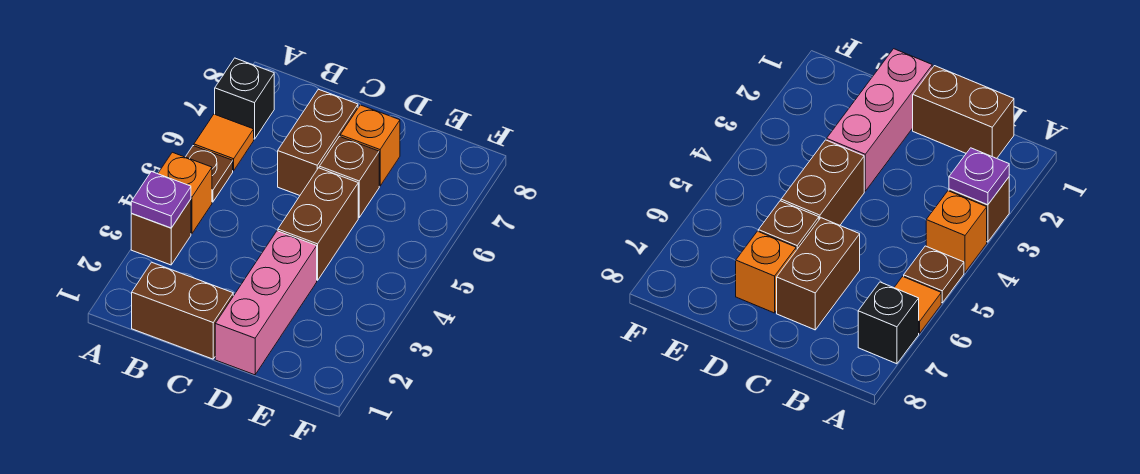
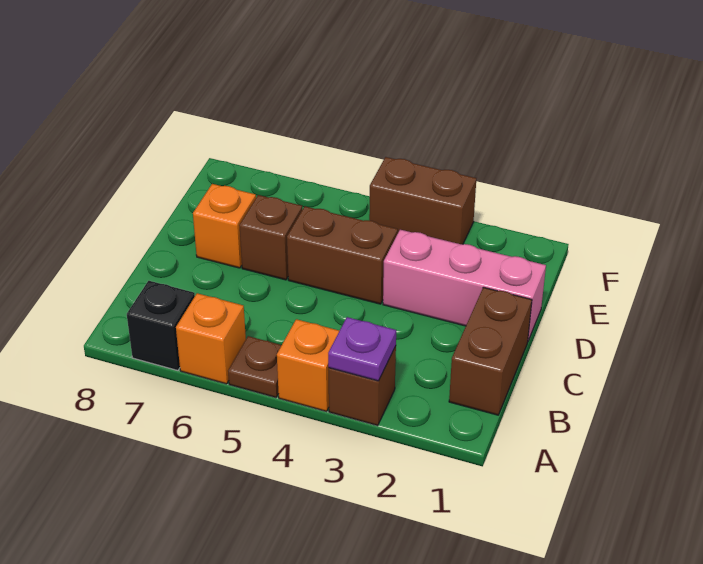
orange tile A6 level 1 -> orange brick A6 level 1
brown brick C6:C7 level 1 -> brown brick F3:F4 level 1

